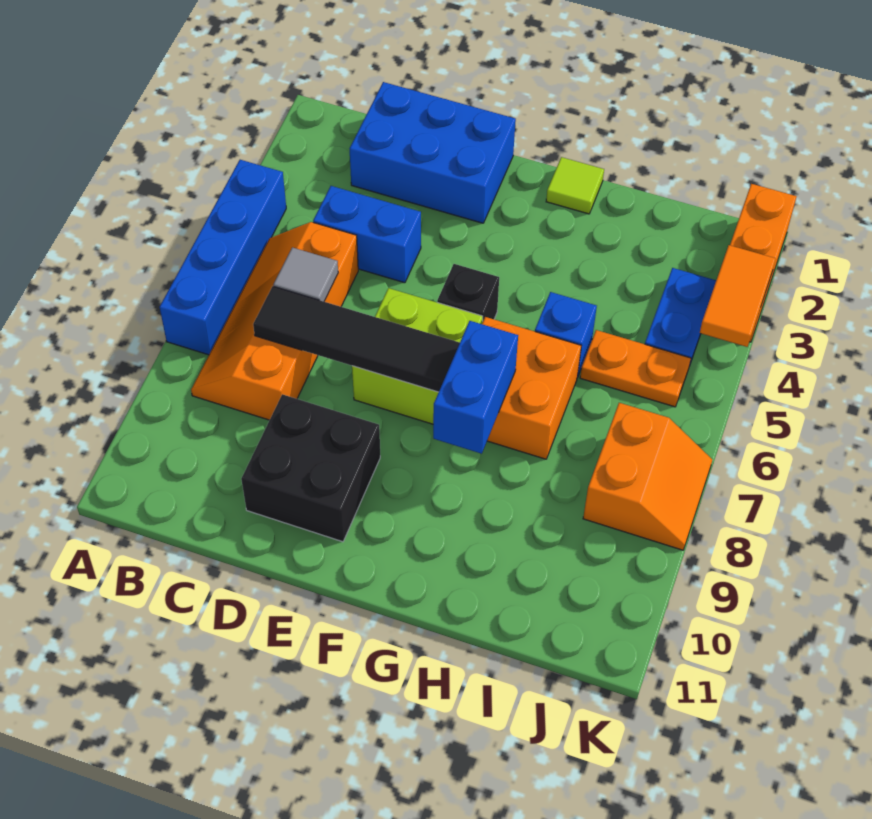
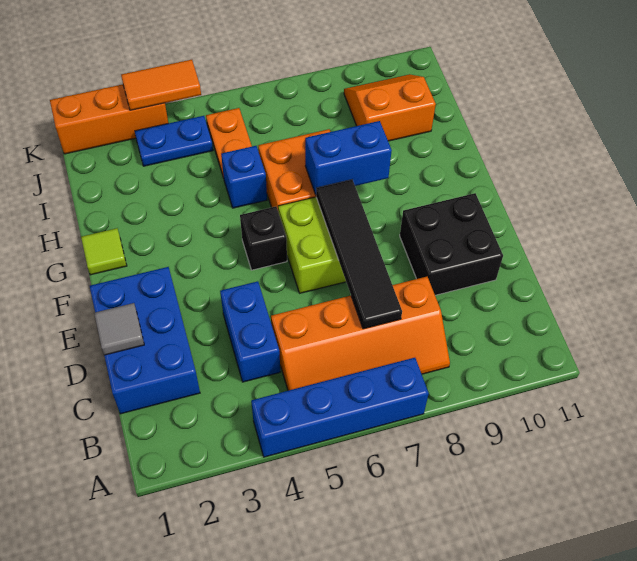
grey tile C6 level 2 -> grey tile D1 level 2
orange slope J7:K8 level 1 top J -> orange slope I9:J10 level 1 top I

